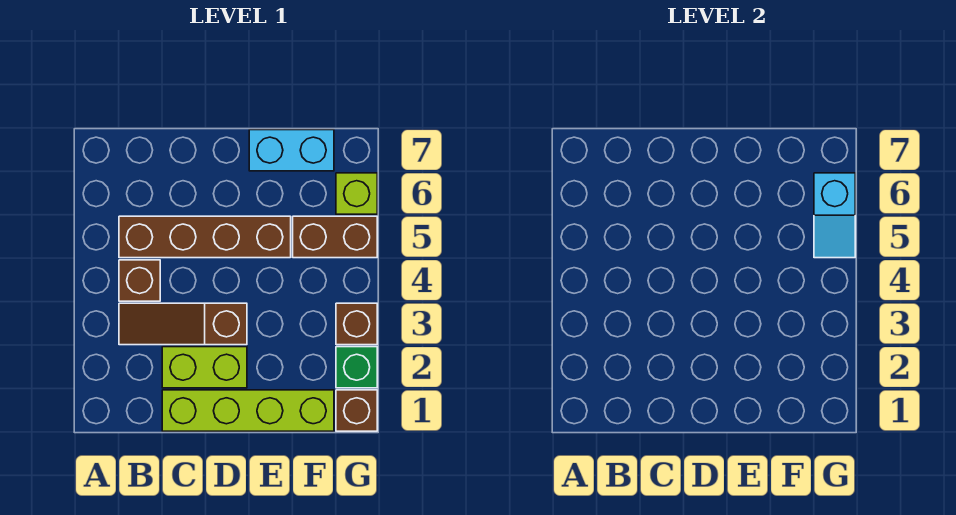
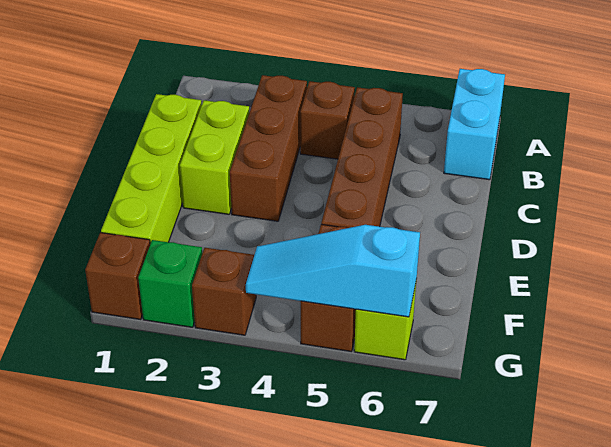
brown slope B3:D3 level 1 top D -> brown brick B3:D3 level 1
cyan brick E7:F7 level 1 -> cyan brick A7:B7 level 1
cyan slope G5:G6 level 2 top 6 -> cyan slope G4:G6 level 2 top 6

